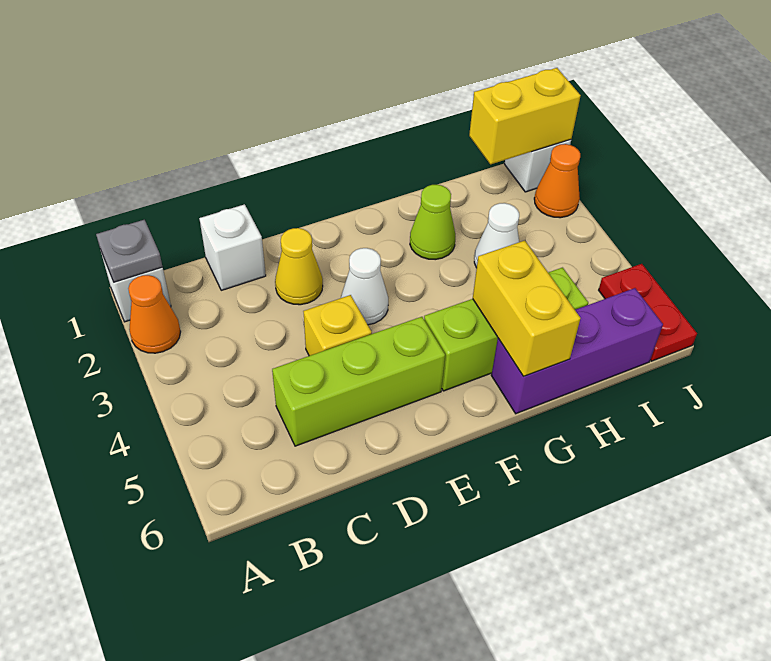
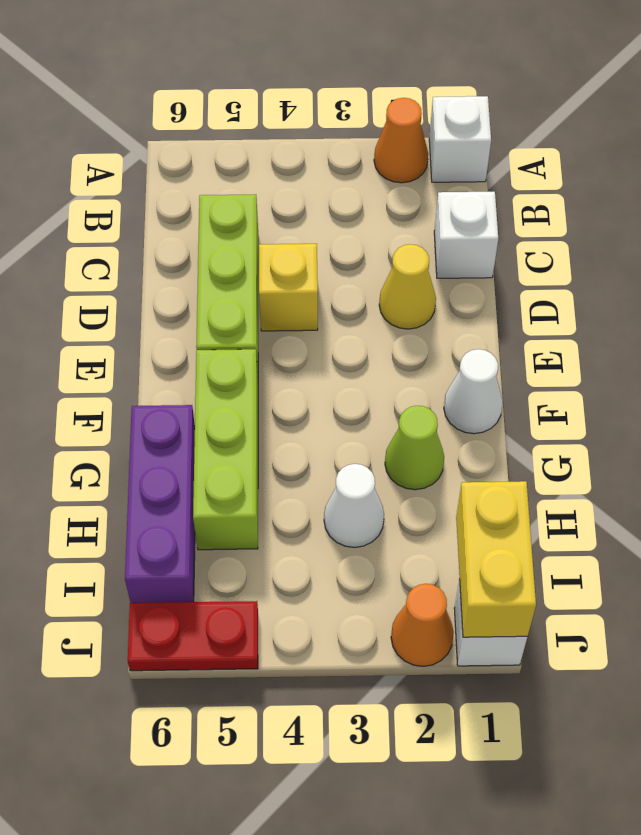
grey plate A1 level 2 -> none
white cone E3 level 1 -> white cone F1 level 1
yellow brick G5:G6 level 2 -> none

